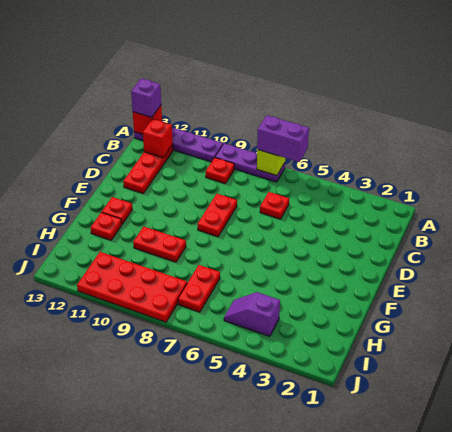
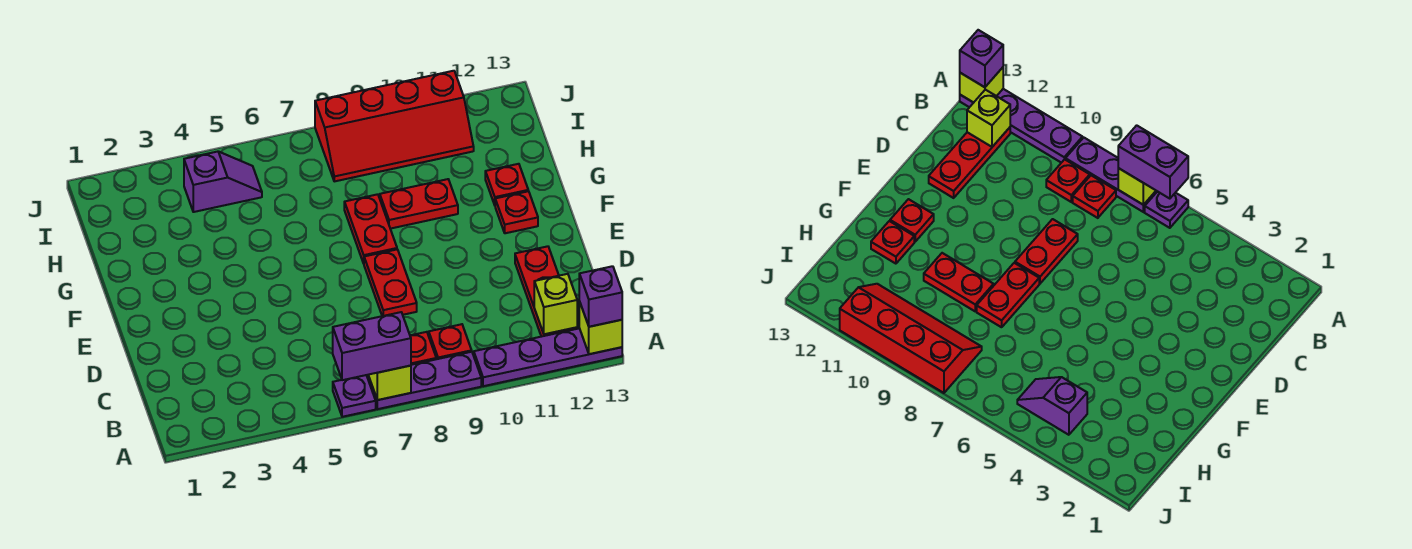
none -> purple plate A6 level 1
red brick A13 level 2 -> lime brick A13 level 2
red brick B12 level 2 -> lime brick B12 level 2
red plate C6 level 1 -> red plate B8 level 1
red plate H7:I7 level 1 -> red plate F8:G8 level 1
red plate I8:J11 level 1 -> red slope I8:J11 level 1 top J

